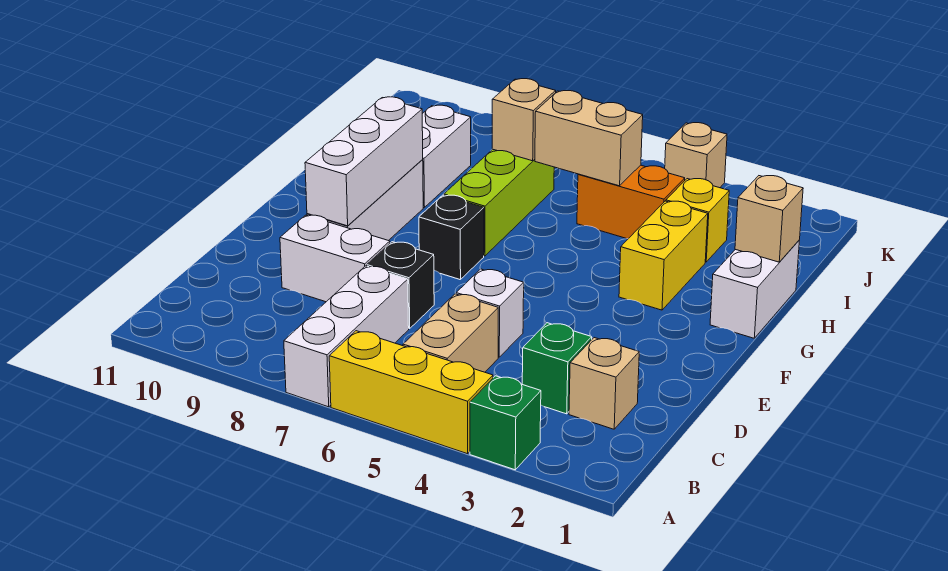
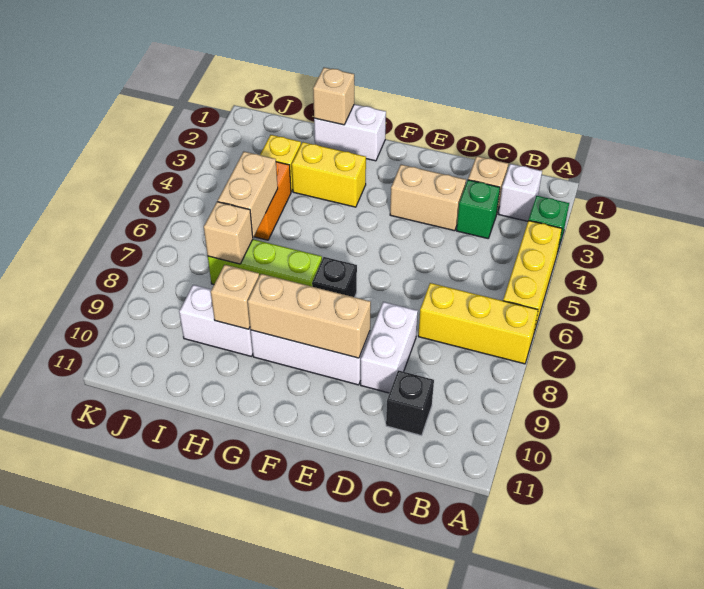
white brick A7:C7 level 1 -> yellow brick A7:C7 level 1
tan brick B5:C5 level 1 -> tan brick D3:E3 level 1
white brick D5 level 1 -> white brick B2 level 1
black brick D7 level 1 -> black brick C10 level 1
white brick E9:G9 level 2 -> tan brick E9:G9 level 2
tan brick K4 level 1 -> tan brick H9 level 2

